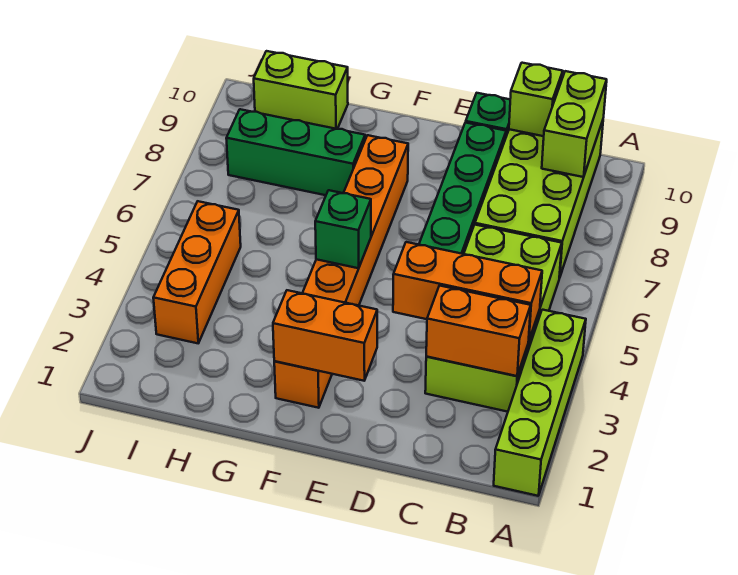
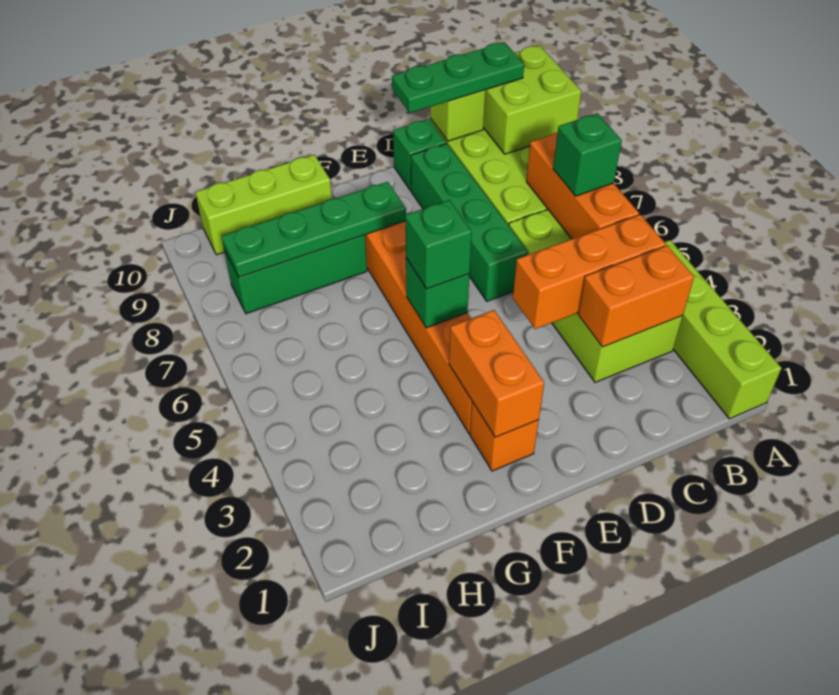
none -> green brick B6 level 3
lime brick B9:B10 level 2 -> lime brick A9:B10 level 2
none -> green plate B10:D10 level 3
orange brick E2:F2 level 2 -> orange brick F2:F3 level 2
none -> green brick F5 level 3
none -> green plate F8:I8 level 2
lime brick H10:I10 level 1 -> lime brick G10:I10 level 1
orange brick I3:I5 level 1 -> orange brick B5:B7 level 2

